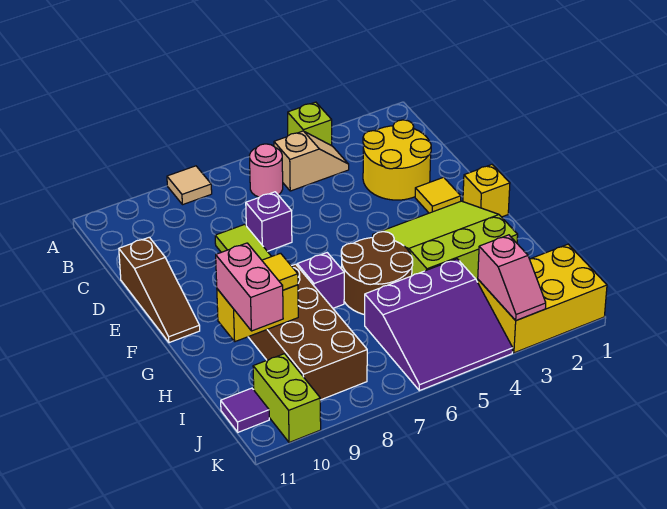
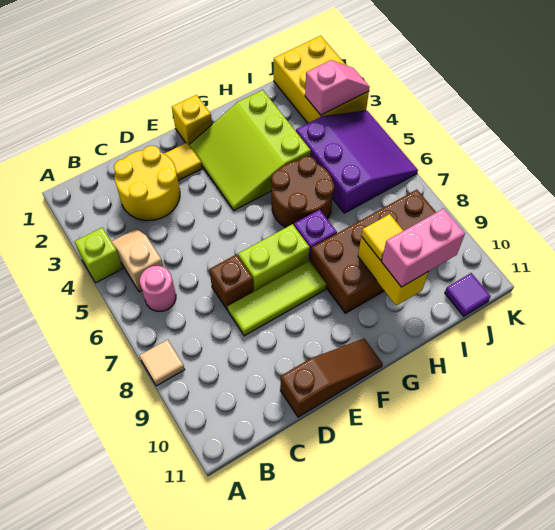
purple brick D7 level 1 -> brown brick D7 level 1
lime brick J10:K10 level 1 -> lime brick E7:F7 level 1

